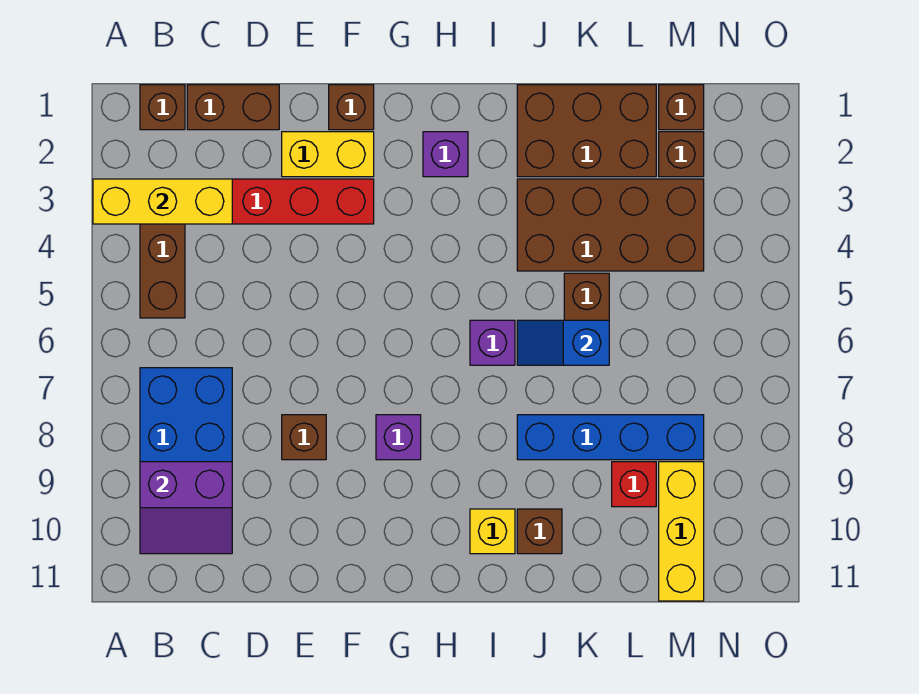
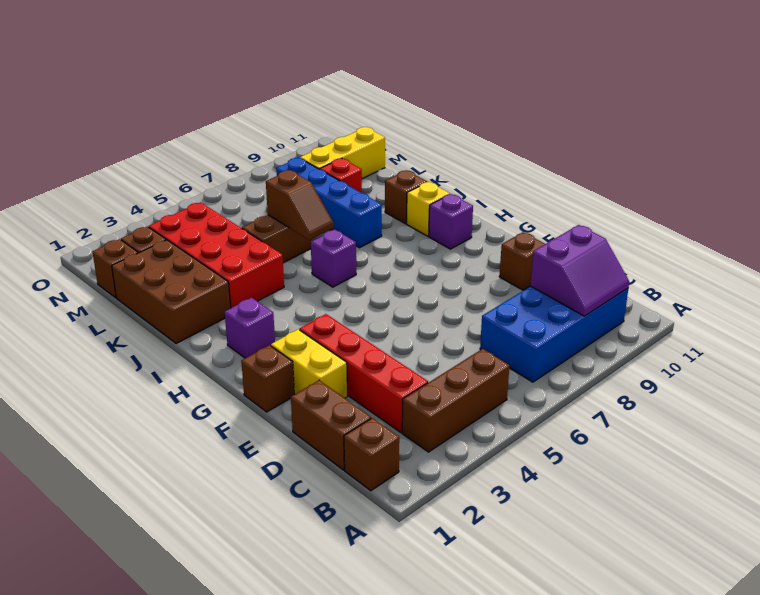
yellow brick A3:C3 level 2 -> none
purple slope B9:C10 level 2 top 9 -> purple slope B9:C10 level 2 top C
brown brick E8 level 1 -> brown brick E10 level 1
purple brick G8 level 1 -> purple brick H10 level 1
brown brick J3:M4 level 1 -> red brick J3:M4 level 1
blue slope J6:K6 level 2 top K -> brown slope J6:K6 level 2 top K

